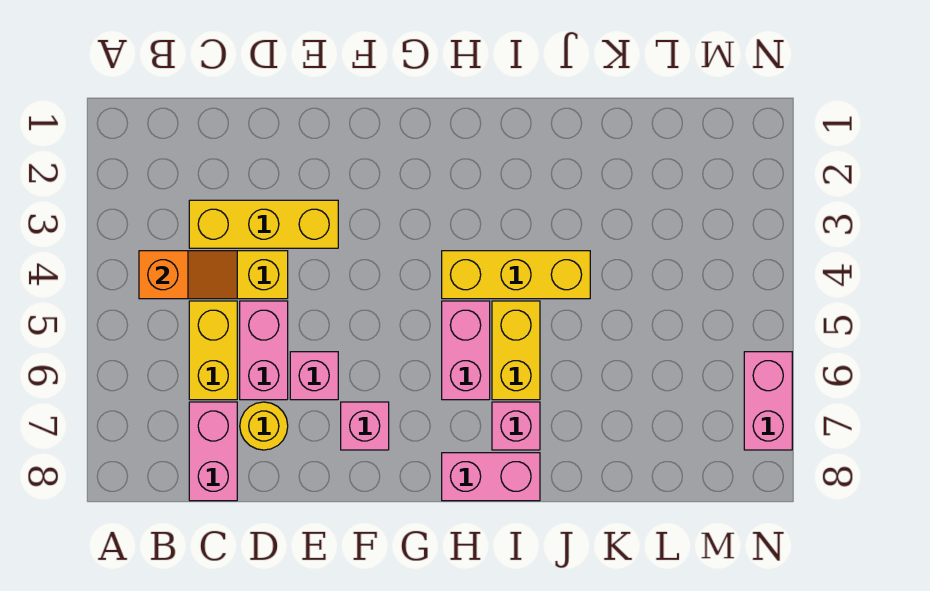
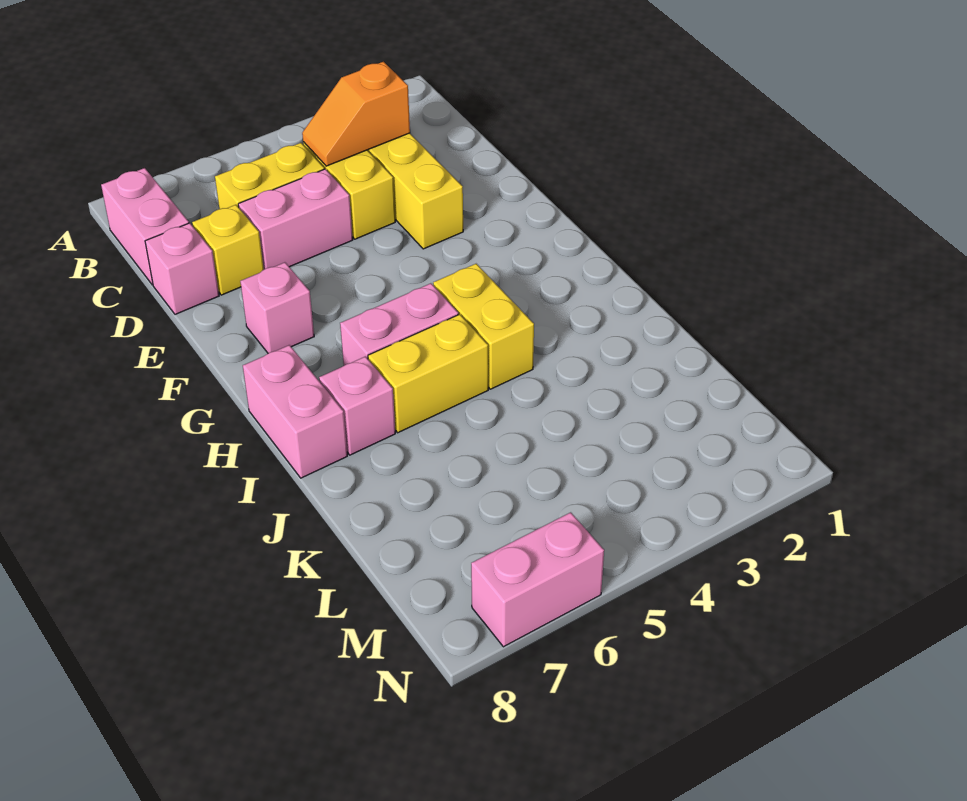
orange slope B4:C4 level 2 top B -> orange slope C3:C4 level 2 top 3
pink brick C7:C8 level 1 -> pink brick B8:C8 level 1
yellow round brick D7 level 1 -> yellow brick D7 level 1
pink brick E6 level 1 -> pink brick D8 level 1
yellow brick H4:J4 level 1 -> yellow brick H4:I4 level 1

